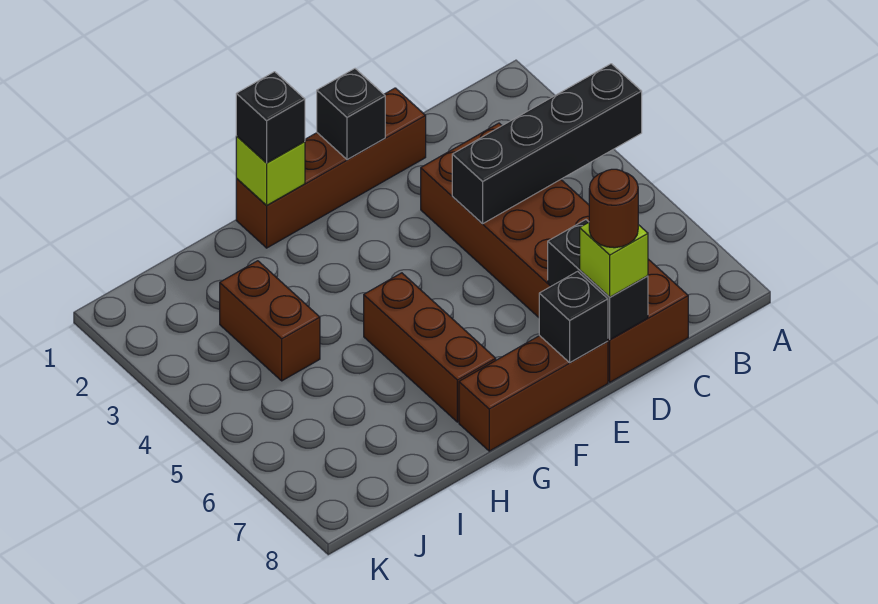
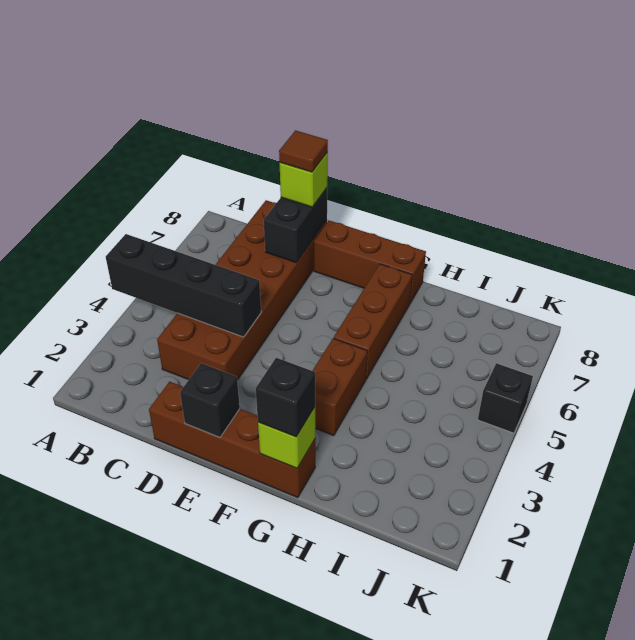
brown round brick D8 level 4 -> brown tile D8 level 4
black brick E8 level 2 -> black brick K5 level 1
brown brick I3:I4 level 1 -> brown brick G3:G4 level 1

